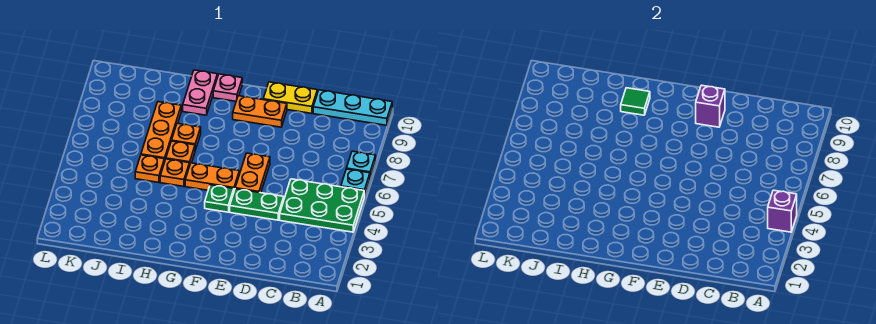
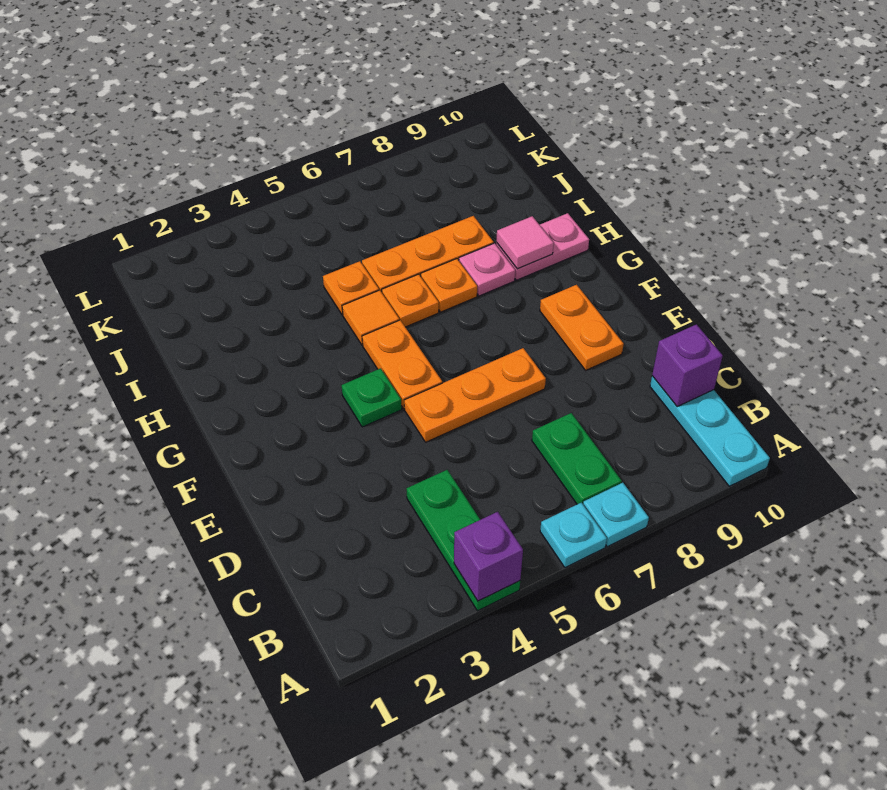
green plate A4:C5 level 1 -> green plate A4:C4 level 1
green plate D4:E4 level 1 -> green plate B7:C7 level 1
yellow plate D10:E10 level 1 -> none
orange plate E5:E6 level 1 -> orange plate E5:E7 level 1
purple brick E9 level 2 -> purple brick C10 level 2
pink plate G10 level 1 -> pink plate H8 level 1
orange plate H5 level 1 -> orange tile H5 level 1
green tile H9 level 2 -> pink tile H9 level 2

